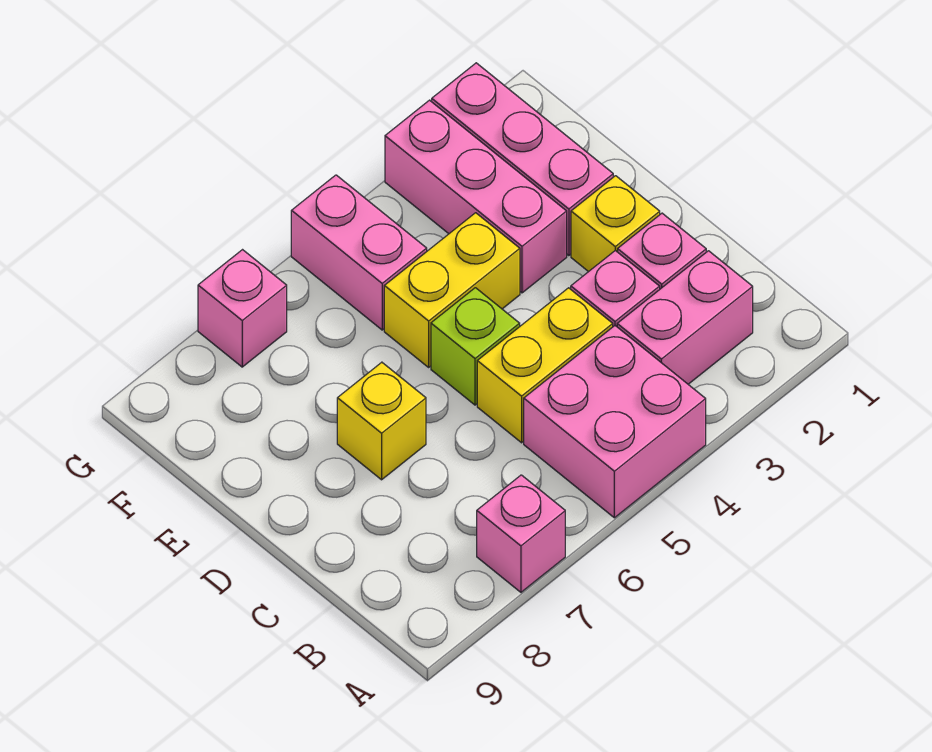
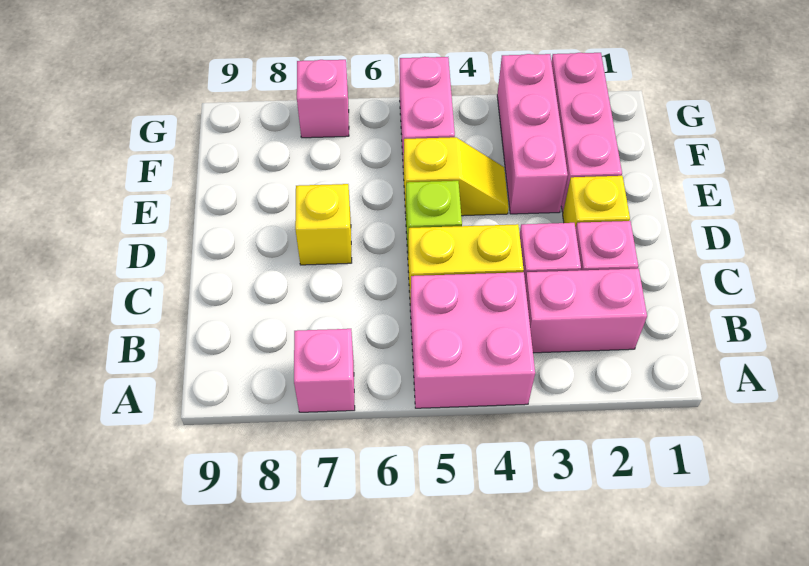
yellow brick E4:E5 level 1 -> yellow slope E4:E5 level 1 top 5

